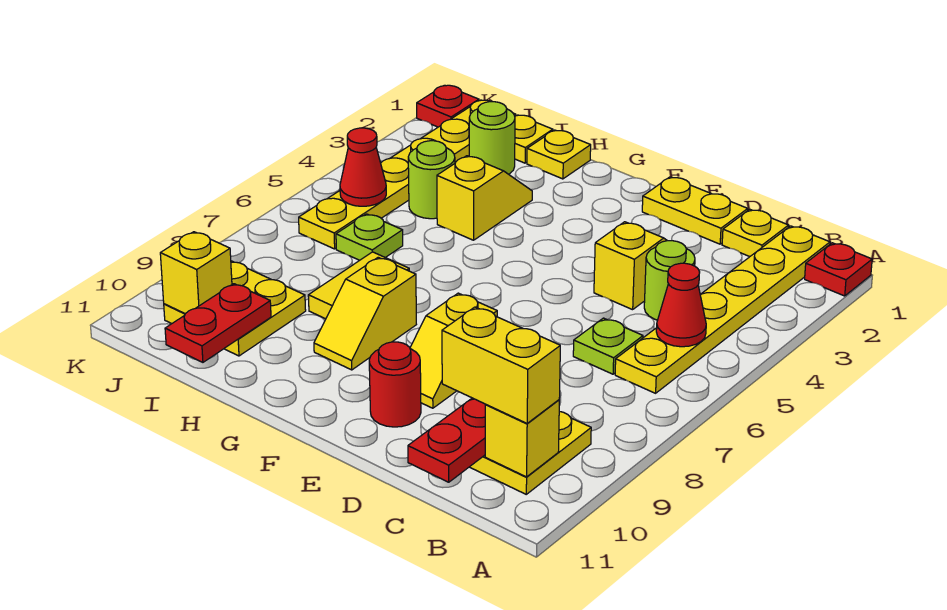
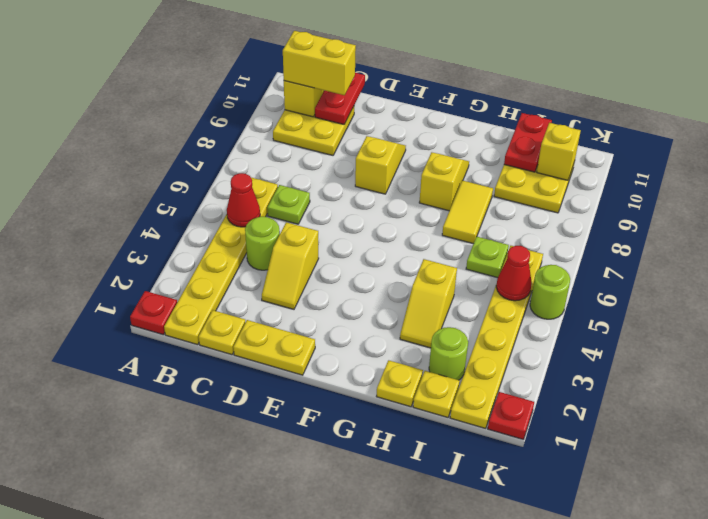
red round brick E10 level 1 -> none
lime round brick I4 level 1 -> lime round brick K5 level 1

